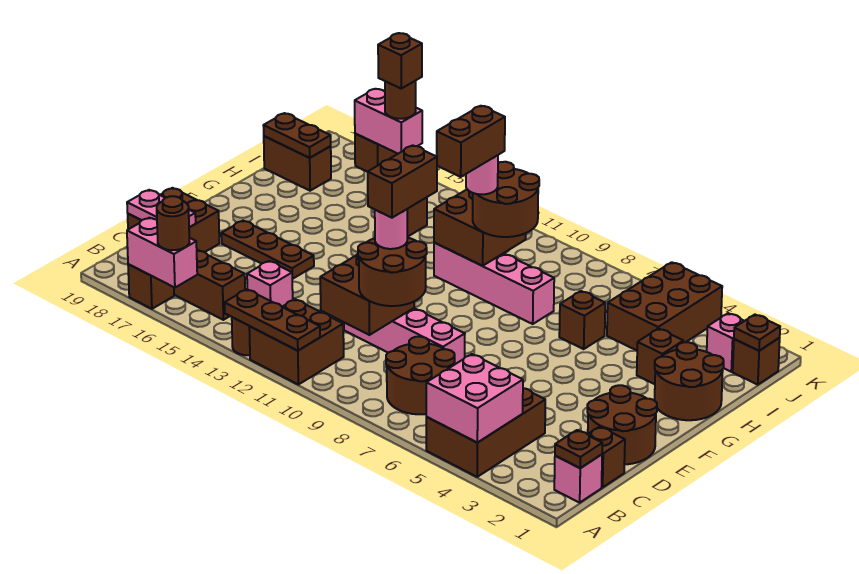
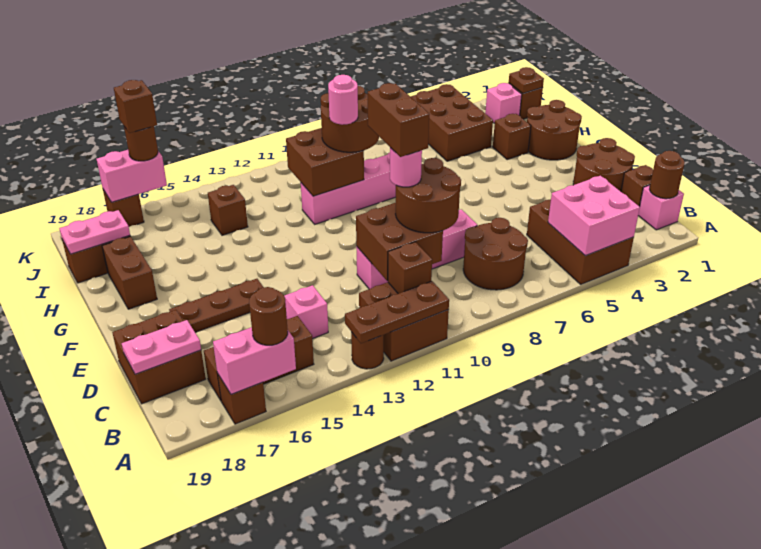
brown plate B1 level 2 -> brown round brick B1 level 2
brown brick G10:H10 level 5 -> brown brick G18:H18 level 1
brown brick H6 level 1 -> brown brick B11 level 2
brown plate I18:I19 level 2 -> pink plate I18:I19 level 2

